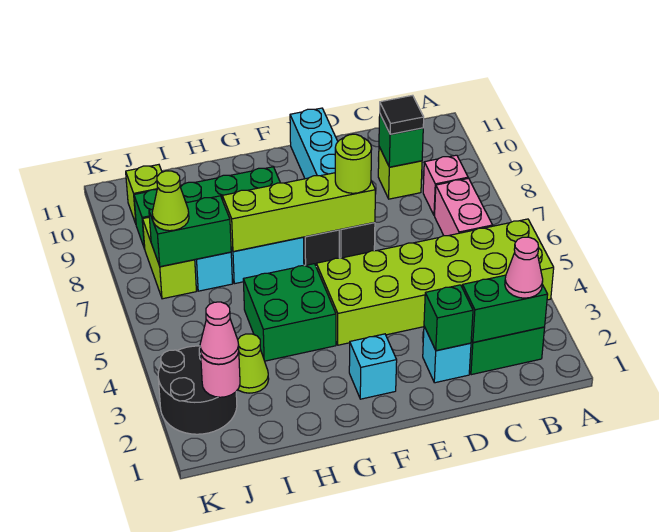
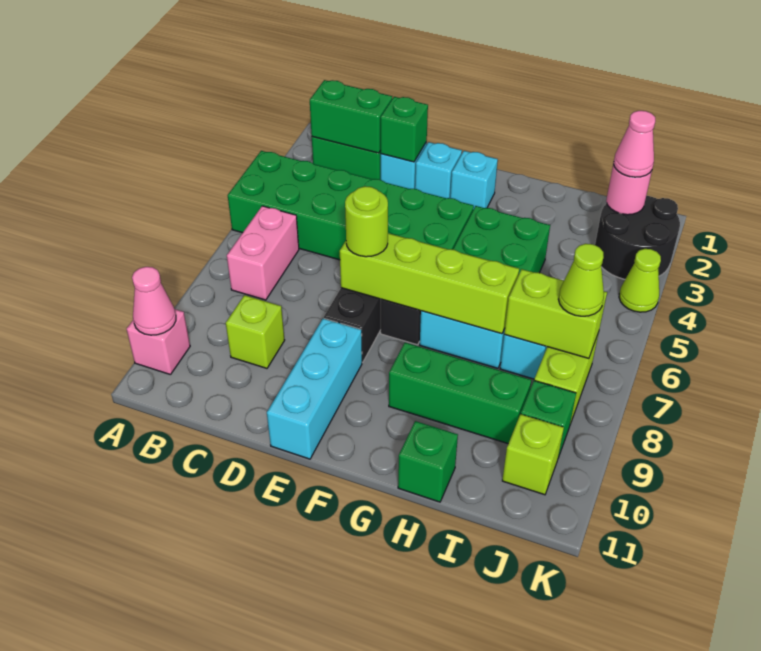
lime brick A4:F5 level 1 -> green brick A4:F5 level 1
pink cone B2 level 3 -> pink cone A10 level 2
pink brick B8 level 1 -> pink brick A10 level 1
green brick C9 level 2 -> green brick H11 level 1
black tile C9 level 3 -> none
none -> cyan brick E2 level 1
lime cone I3 level 1 -> lime cone K4 level 1
green brick I7:J7 level 2 -> lime brick I7:J7 level 2

